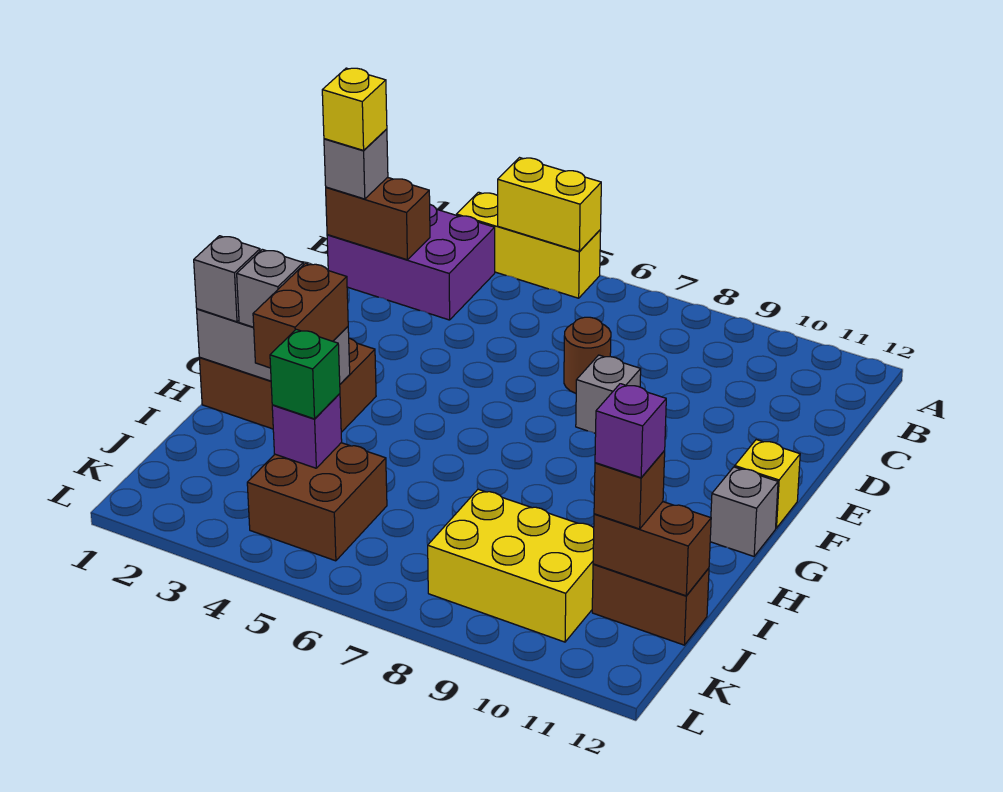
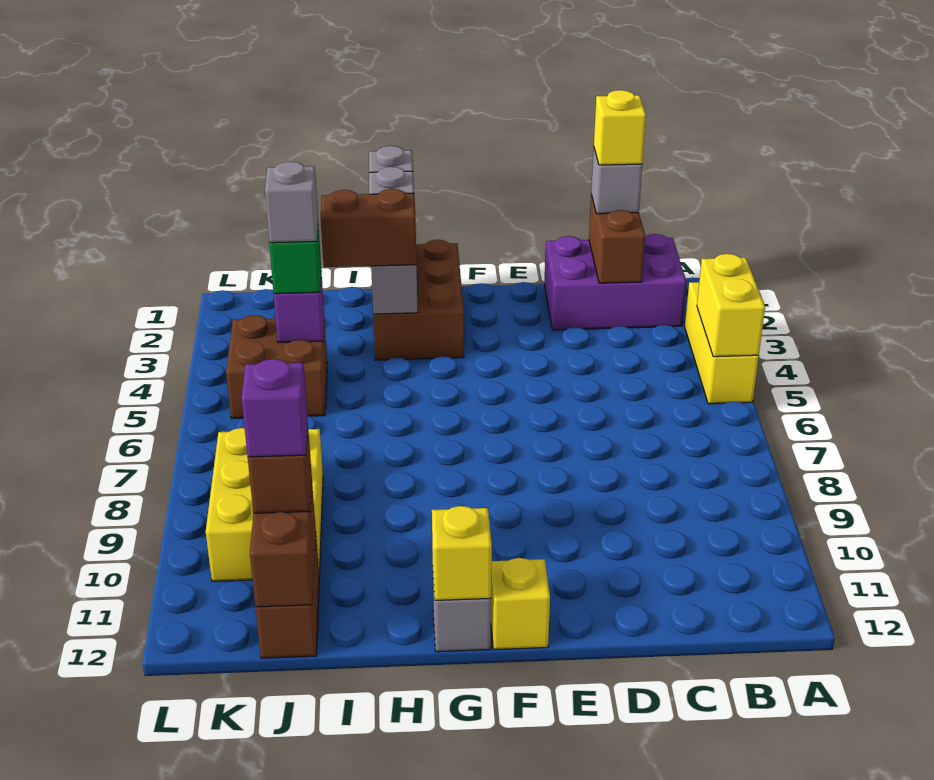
purple brick B1:C3 level 1 -> purple brick B1:D2 level 1
brown round brick D7 level 1 -> none
grey brick E8 level 1 -> grey brick J4 level 4
none -> yellow brick G12 level 2

